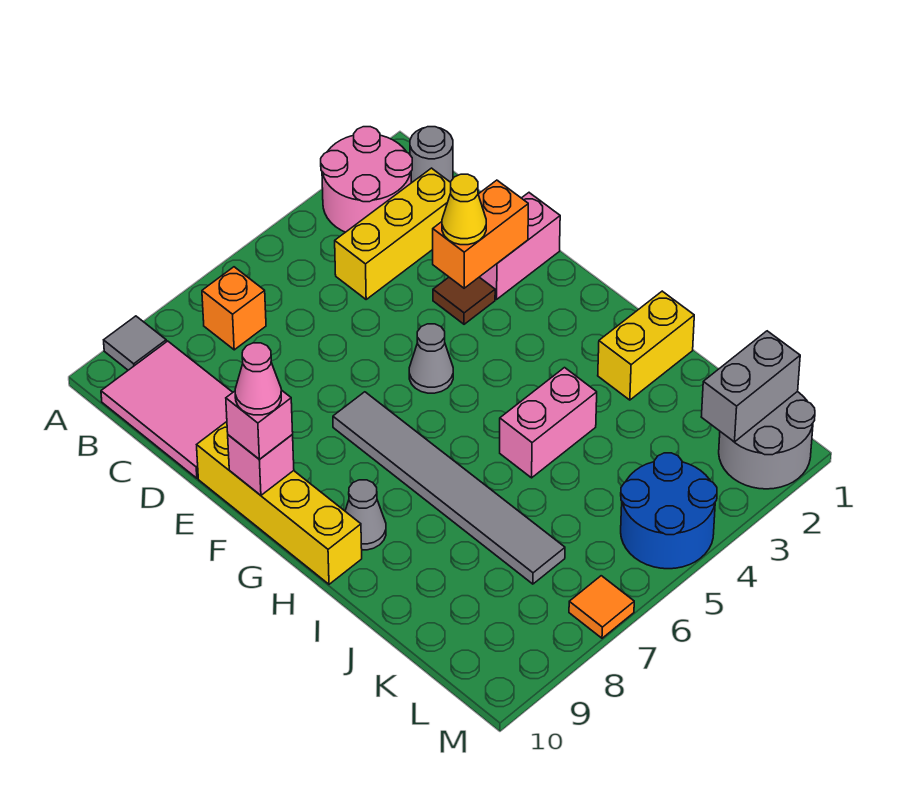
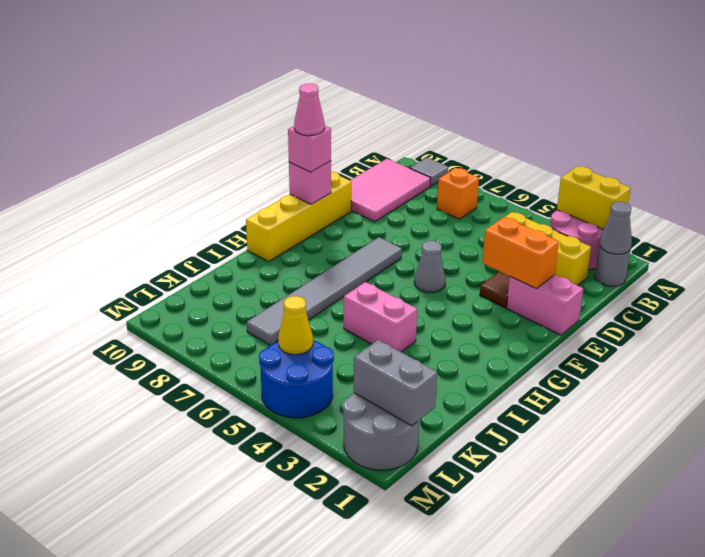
yellow cone E3 level 3 -> yellow cone L5 level 2
grey cone H9 level 1 -> grey cone B1 level 2
yellow brick I1:I2 level 1 -> yellow brick A2:A3 level 2
orange tile M7 level 1 -> none

